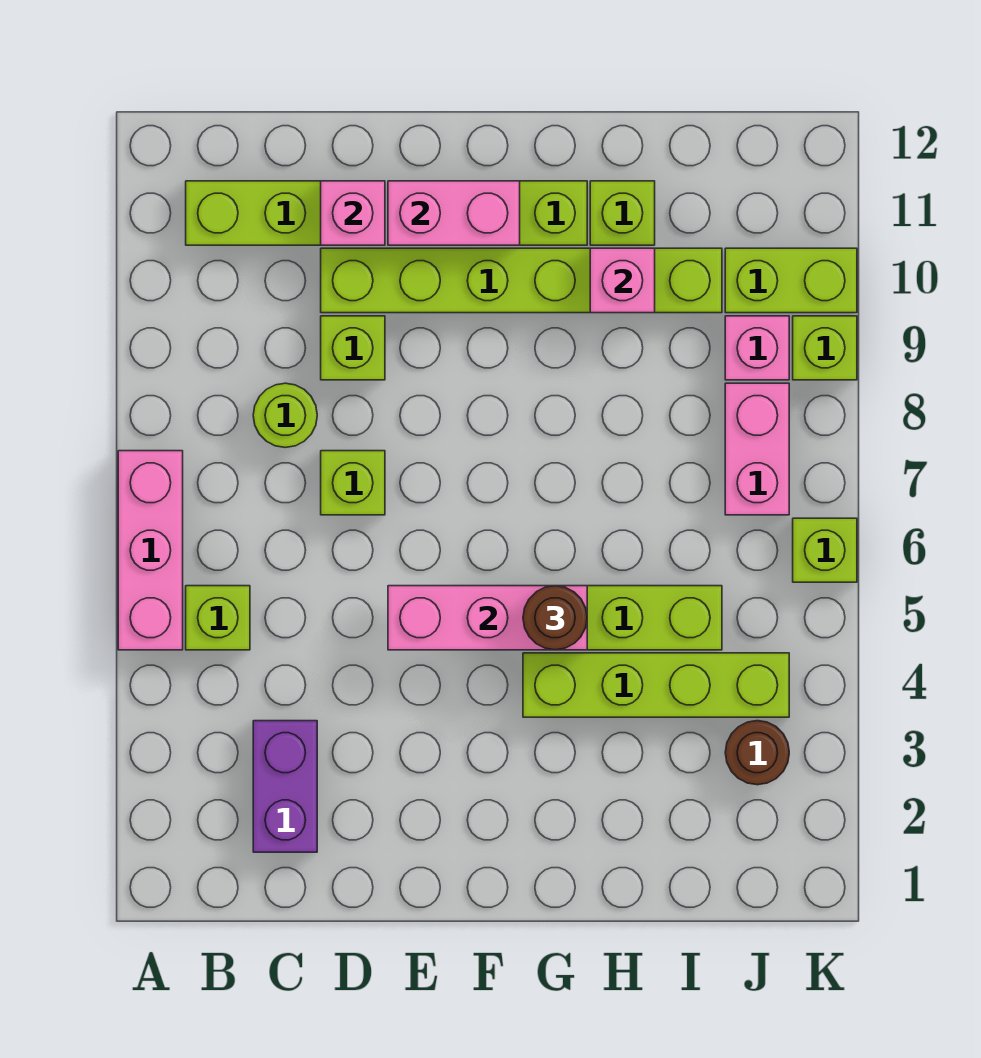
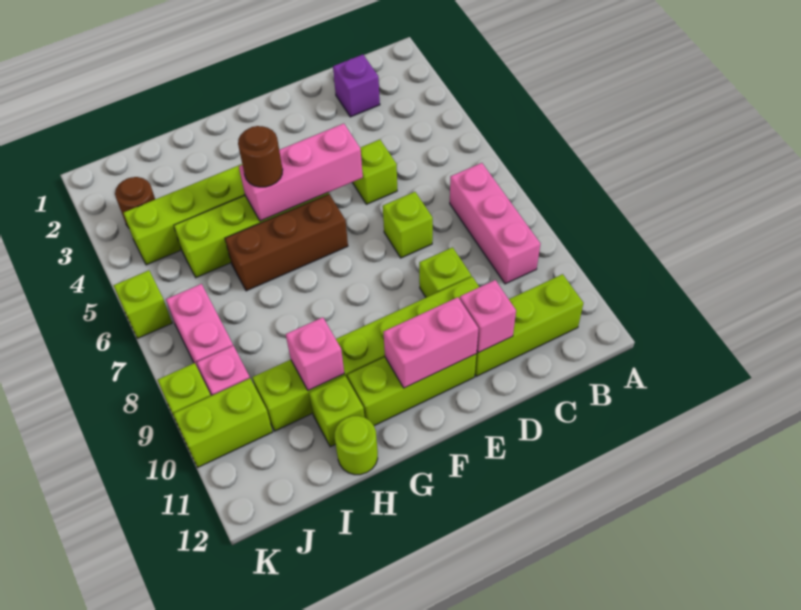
pink brick A5:A7 level 1 -> pink brick B7:B9 level 1
lime brick B5 level 1 -> lime brick D5 level 1
purple brick C2:C3 level 1 -> purple brick C2 level 1
lime round brick C8 level 1 -> lime round brick H12 level 1
none -> brown brick F6:H6 level 1

